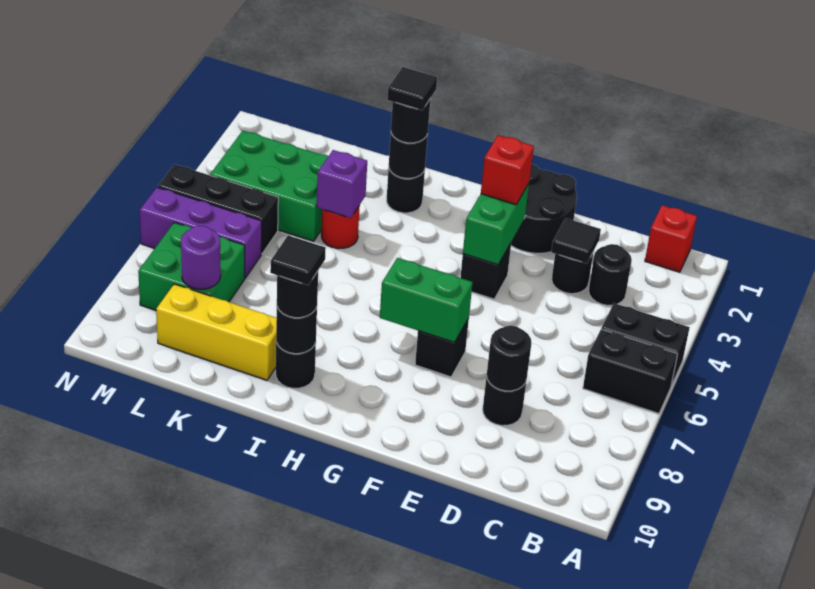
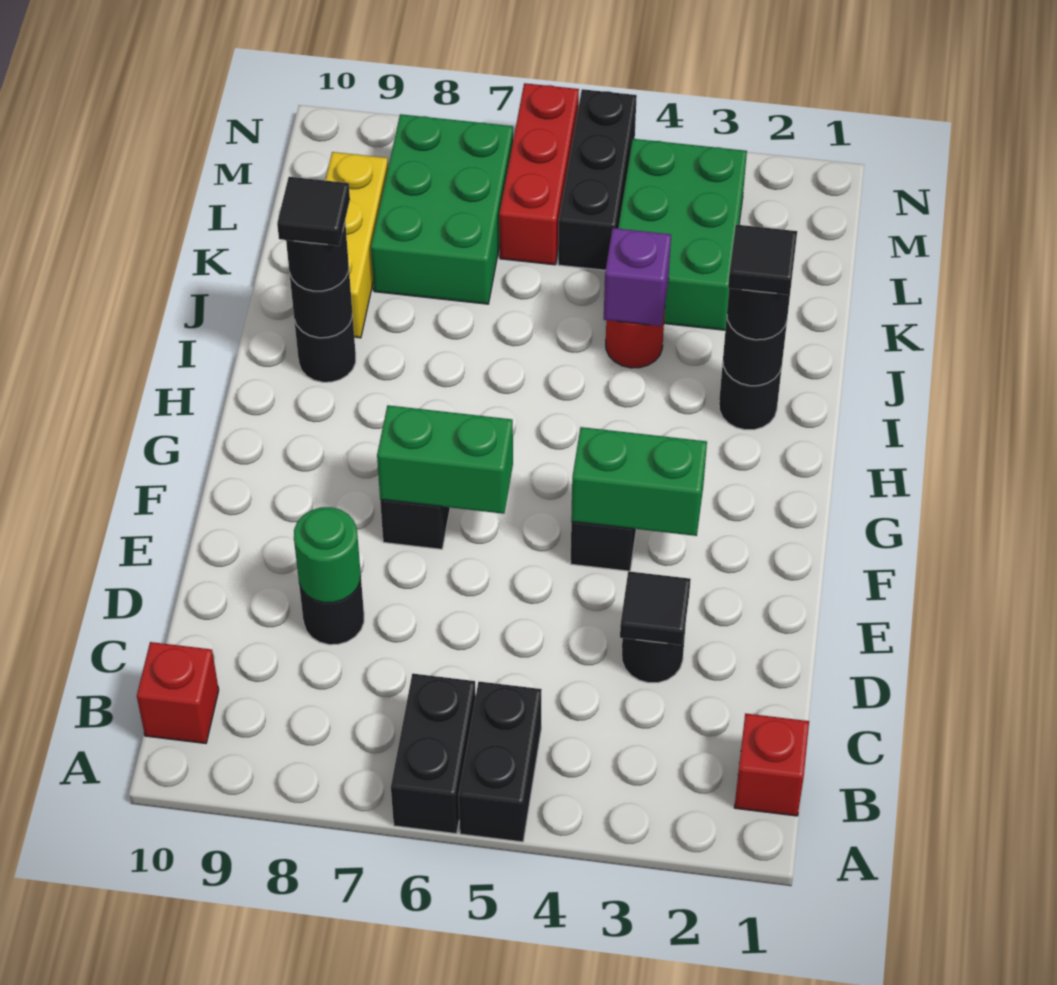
black round brick C3 level 1 -> none
black round brick D8 level 2 -> green round brick D8 level 2
black round brick E1:F2 level 1 -> none
red brick F3 level 3 -> red brick B10 level 1
green brick F7:G7 level 2 -> green brick F6:F7 level 2
purple brick L6:N6 level 1 -> red brick L6:N6 level 1
green brick L7:M8 level 1 -> green brick K7:M8 level 1
purple round brick L8 level 2 -> none

